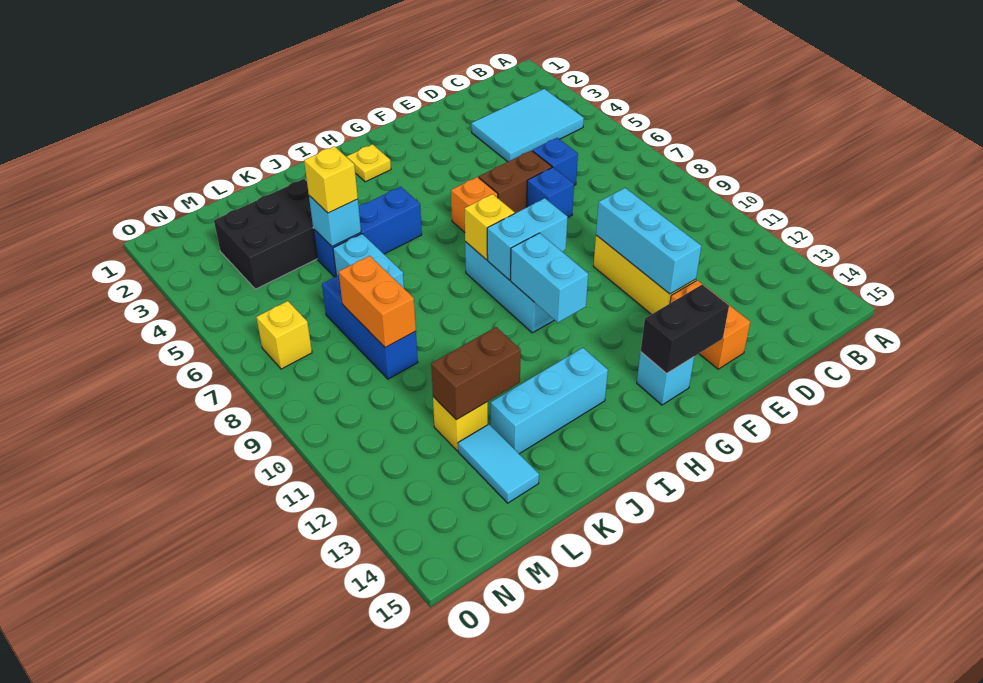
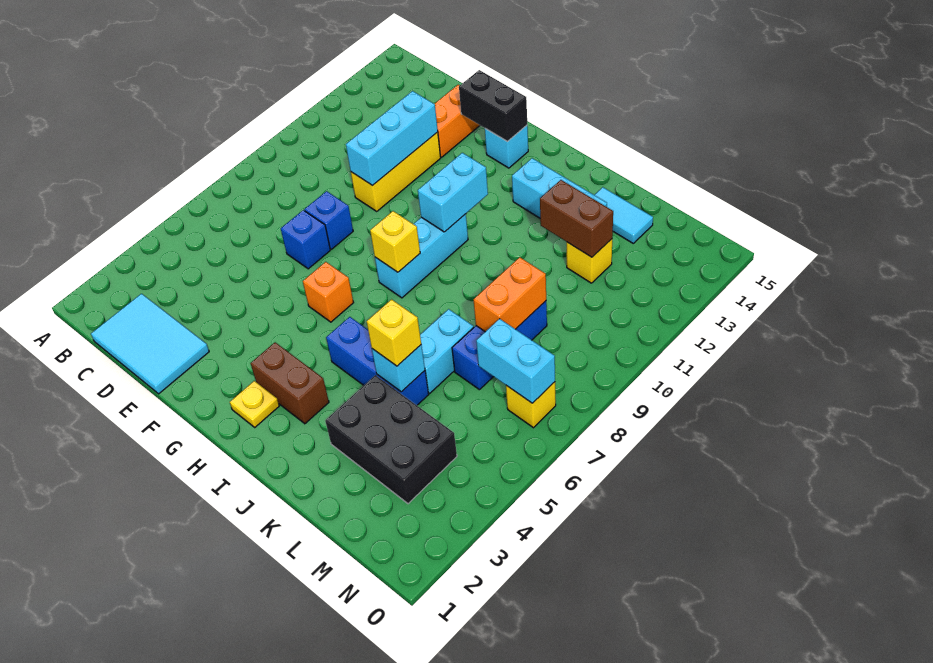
cyan tile B3:D4 level 1 -> cyan tile C1:E2 level 1
blue brick D6 level 1 -> blue brick E8 level 1
brown brick E6:F6 level 1 -> brown brick H3:I3 level 1
cyan brick G9:H9 level 2 -> cyan brick M7:N7 level 2
cyan tile L13:L14 level 1 -> cyan tile K14:L14 level 1

